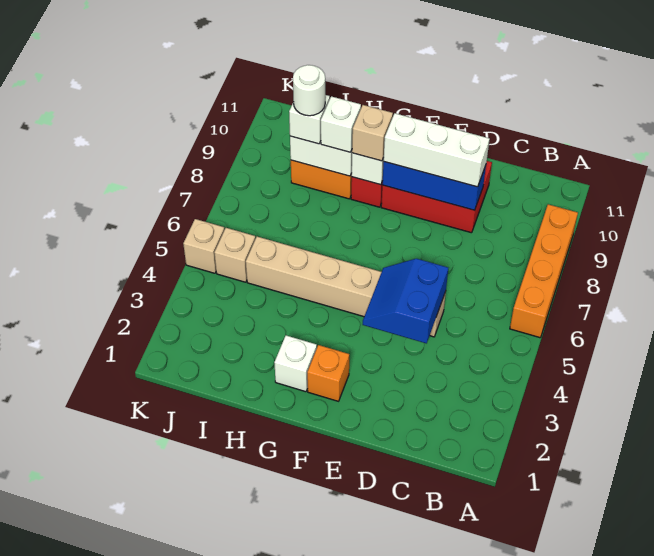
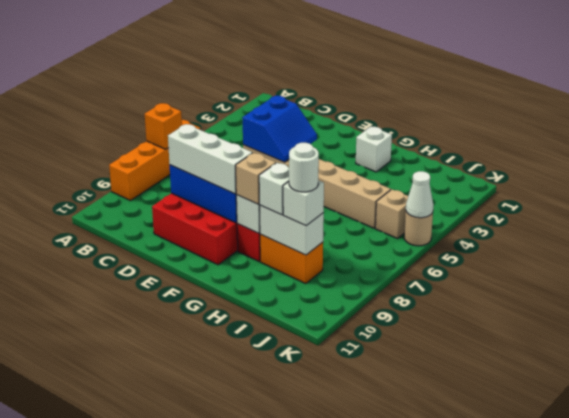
orange brick F2 level 1 -> orange brick A7 level 2
tan brick K5 level 1 -> tan round brick K5 level 1
none -> white cone K5 level 2

